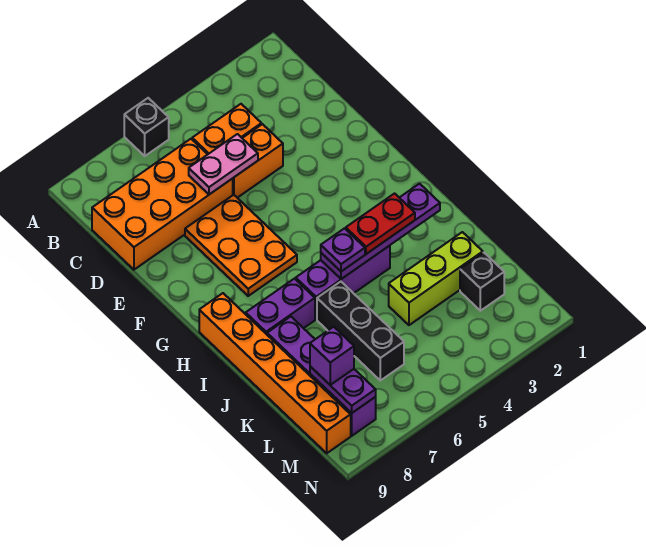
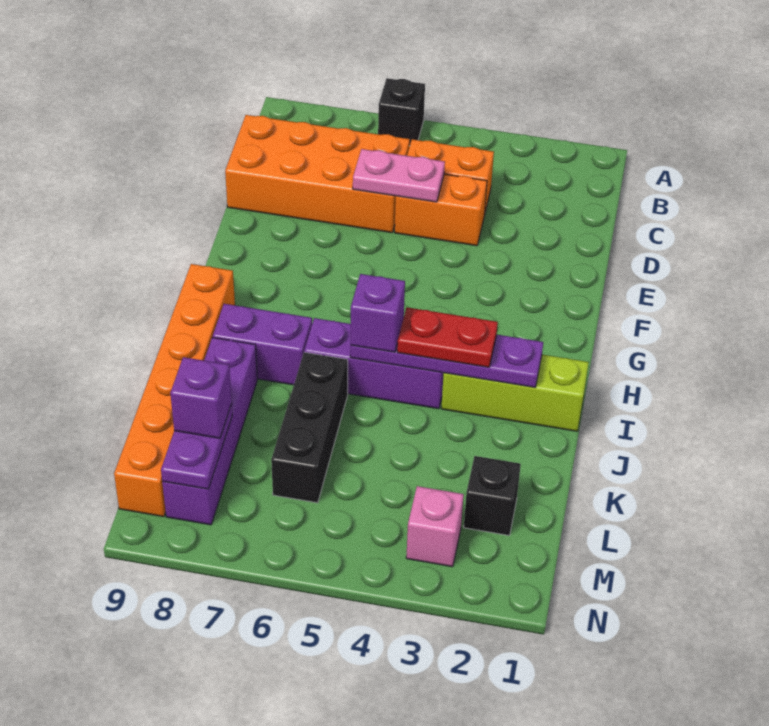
orange plate E6:G7 level 1 -> none
purple plate I5 level 3 -> purple brick I5 level 3
lime brick K2:K4 level 1 -> lime brick I1:I3 level 1
none -> pink brick M3 level 1

